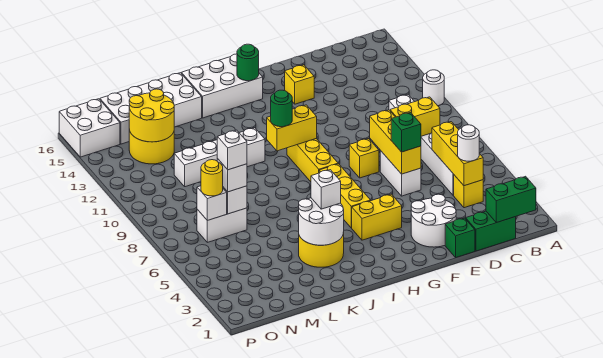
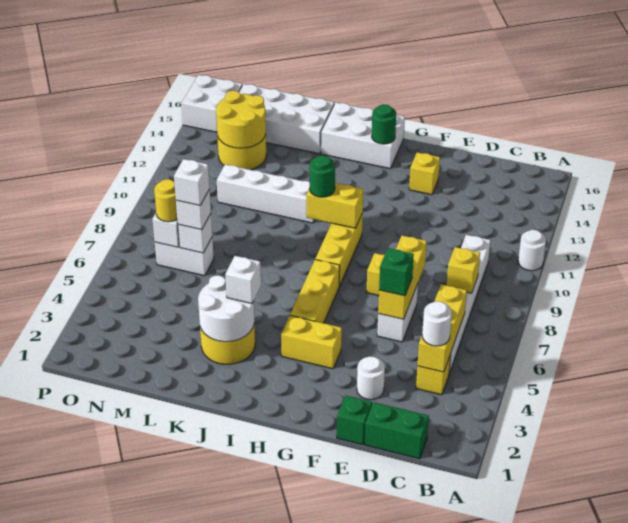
green brick B1:C1 level 2 -> none
yellow brick C8:D8 level 2 -> yellow brick C8 level 2
white round brick E2:F3 level 1 -> white round brick E3 level 1

